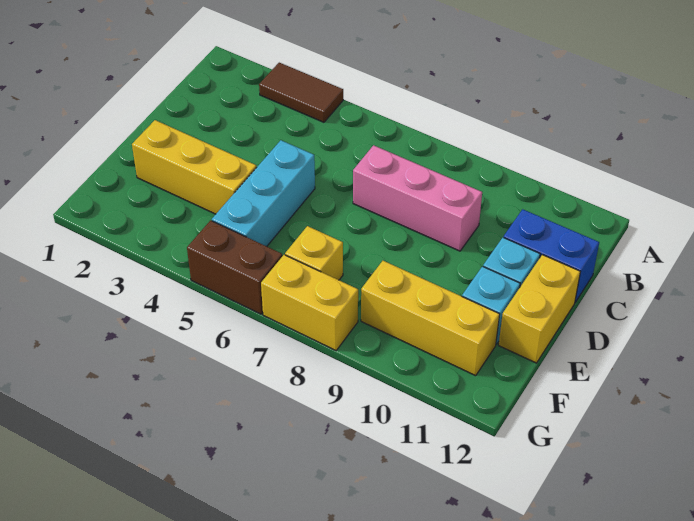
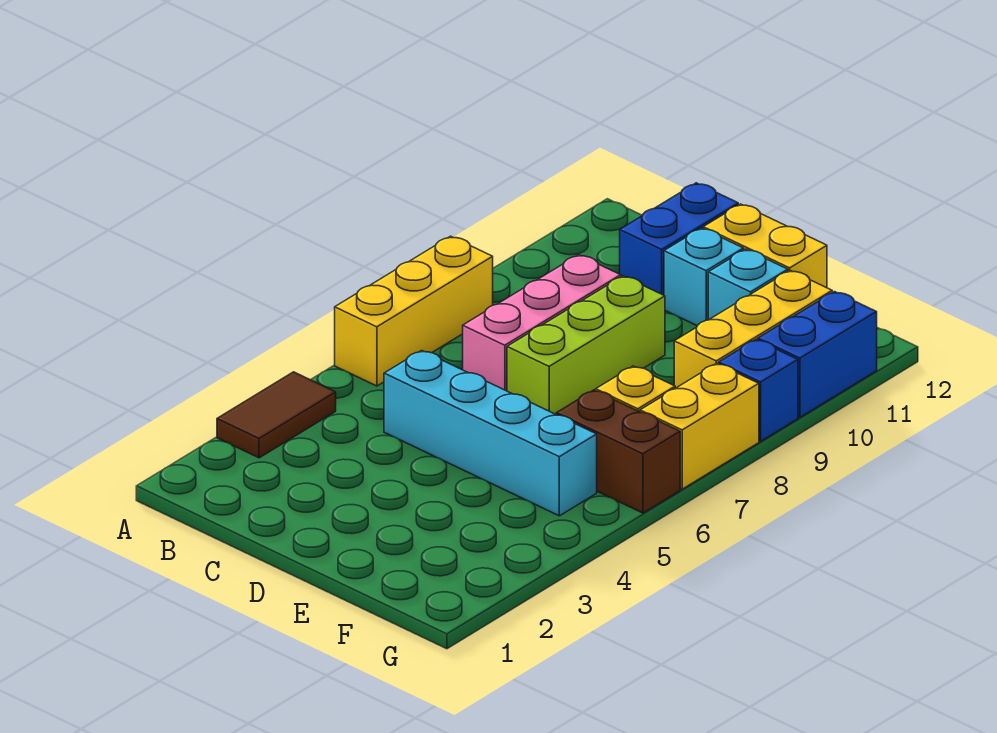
cyan brick D5:F5 level 1 -> cyan brick C5:F5 level 1
none -> lime brick D7:D9 level 1
yellow brick E2:E4 level 1 -> yellow brick A6:A8 level 1
brown brick G5:G6 level 1 -> brown brick F6:G6 level 1
none -> blue brick G9 level 1
none -> blue brick G10:G11 level 1

